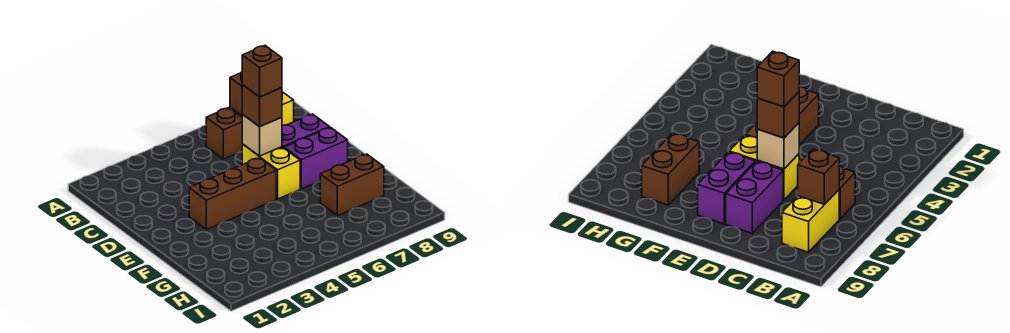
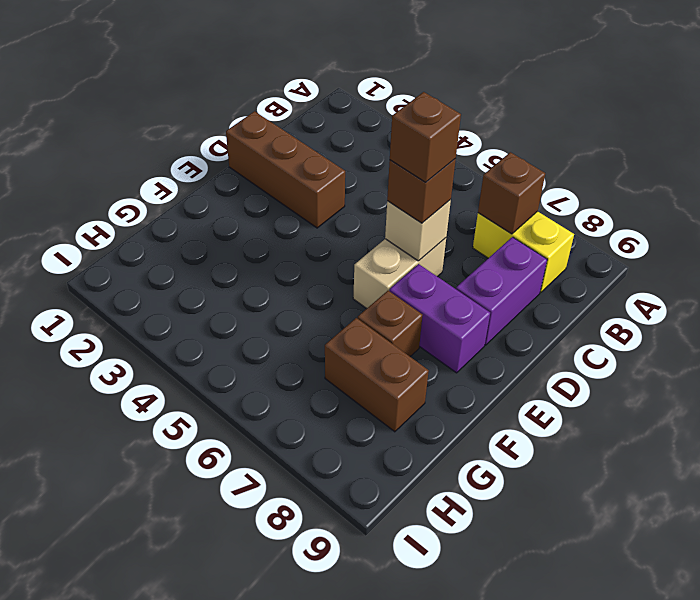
brown brick B6 level 1 -> brown brick F7 level 1
yellow brick D6:E6 level 1 -> tan brick D6:E6 level 1
purple brick D7:D8 level 1 -> purple brick C8:D8 level 1
brown brick E3:E5 level 1 -> brown brick D1:D3 level 1

